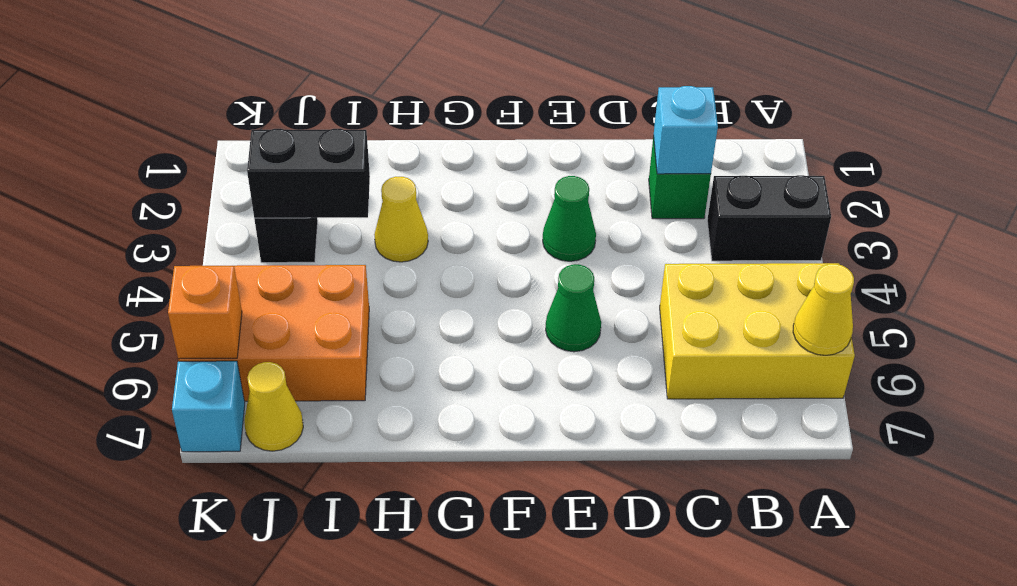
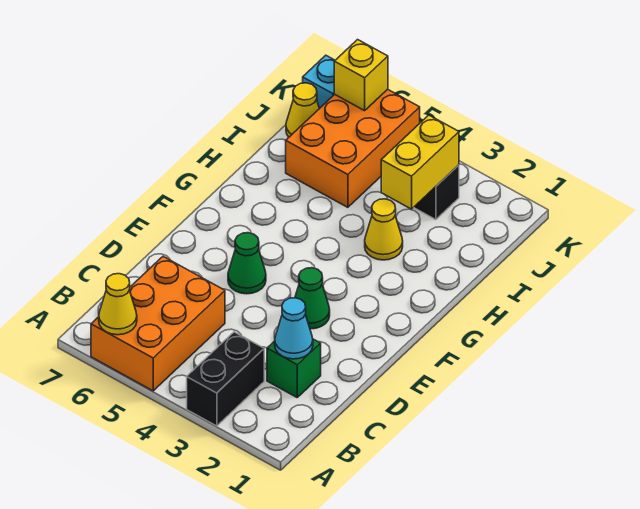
yellow brick A5:C6 level 1 -> orange brick A5:C6 level 1
cyan brick C2 level 2 -> cyan cone C2 level 2
black brick I3:J3 level 2 -> yellow brick I3:J3 level 2
orange brick K6 level 2 -> yellow brick K6 level 2

